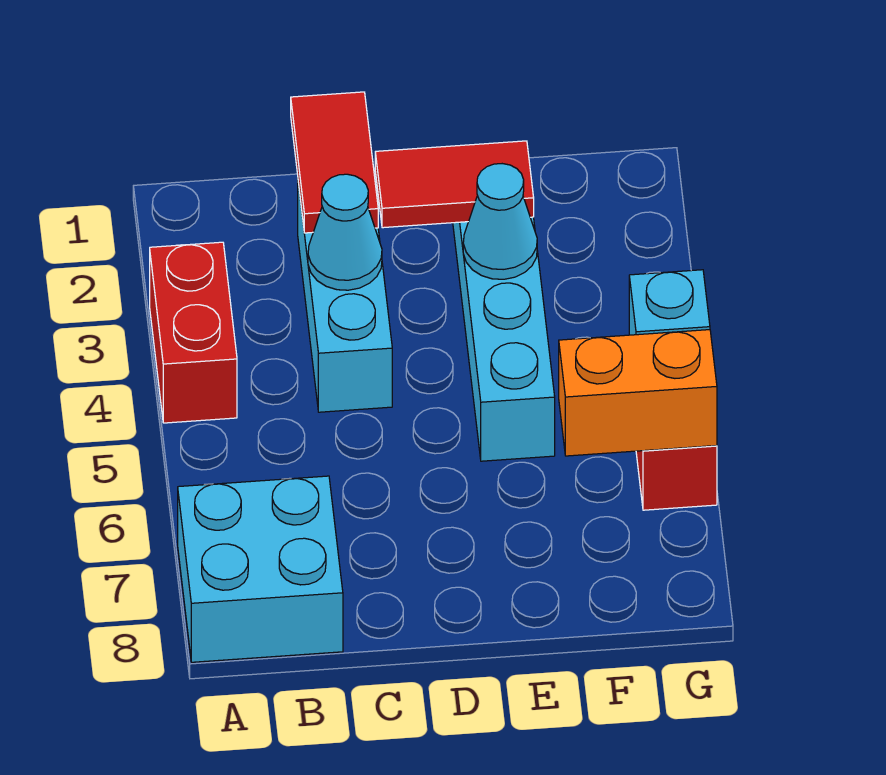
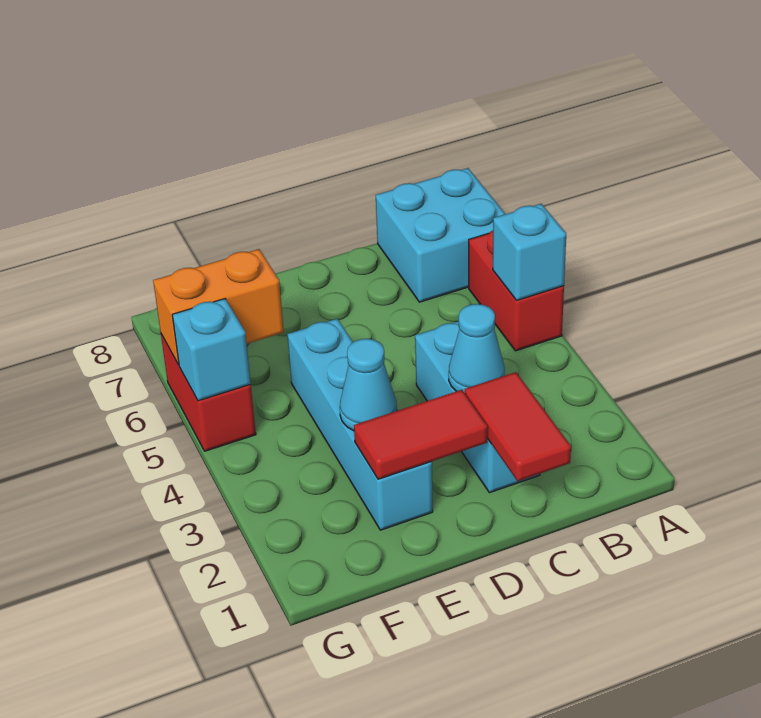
red brick A3:A4 level 1 -> red brick A5:A6 level 1
none -> cyan brick A5 level 2

